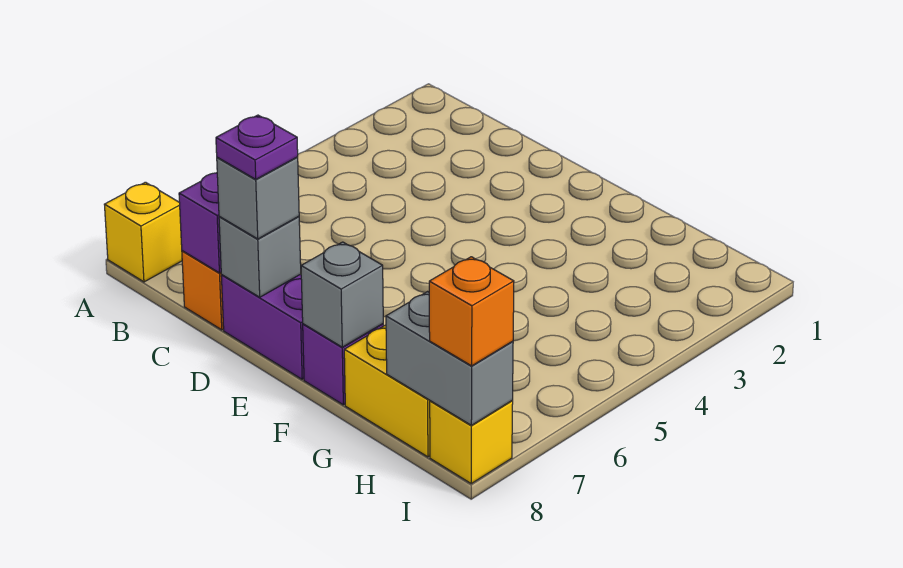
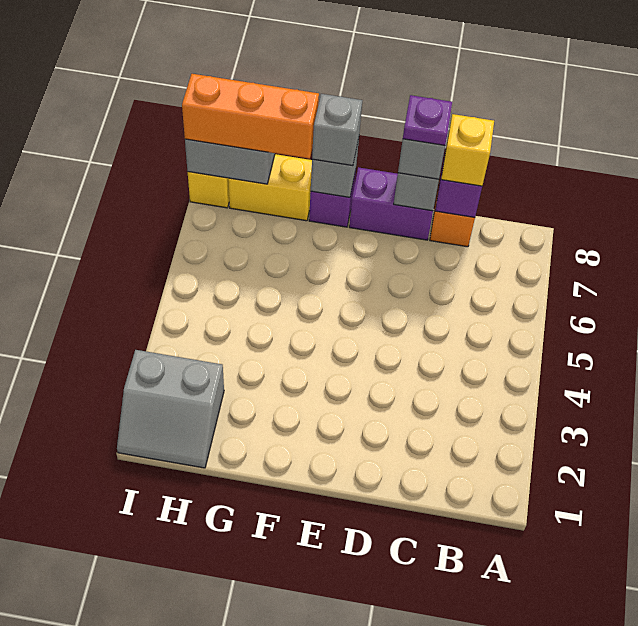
yellow brick A8 level 1 -> yellow brick C8 level 3
none -> grey brick F8 level 3
none -> grey slope H1:I2 level 1 top 2
orange brick I8 level 3 -> orange brick G8:I8 level 3

